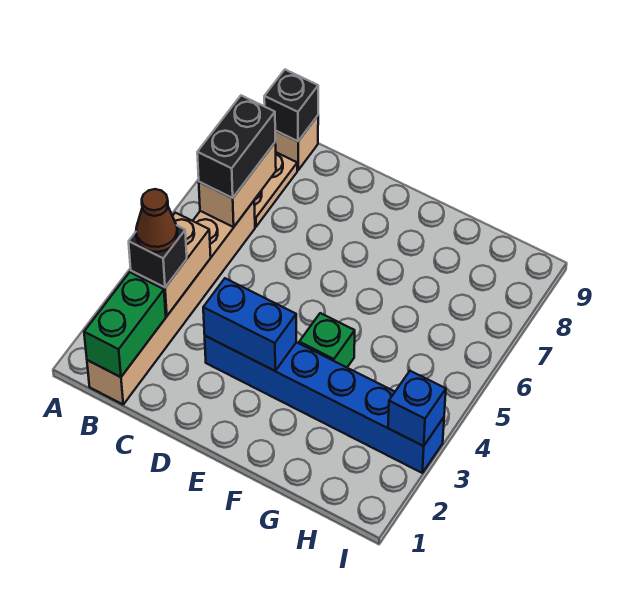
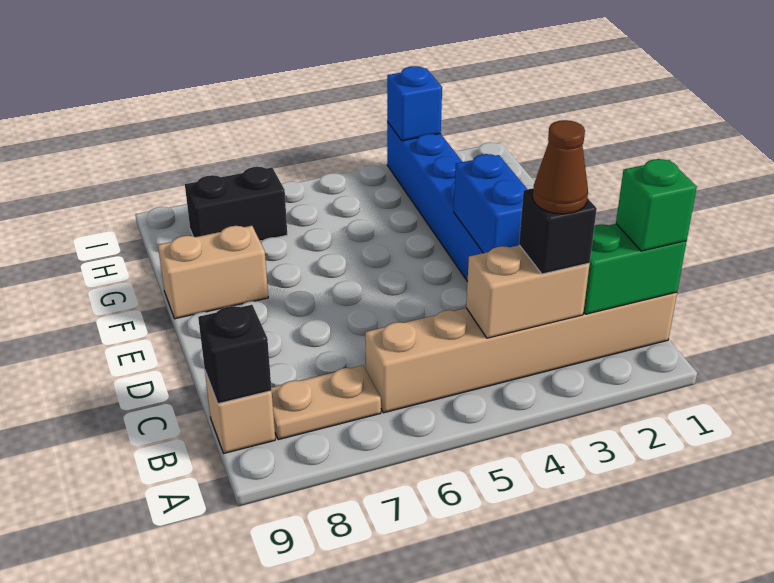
tan brick B6:B7 level 2 -> tan brick F8:F9 level 1
black brick B6:B7 level 3 -> black brick H7:H8 level 1
green brick F4 level 1 -> green brick B1 level 3

